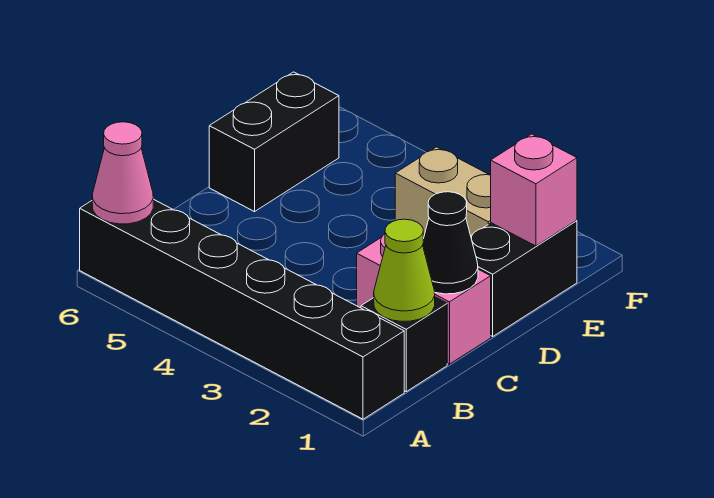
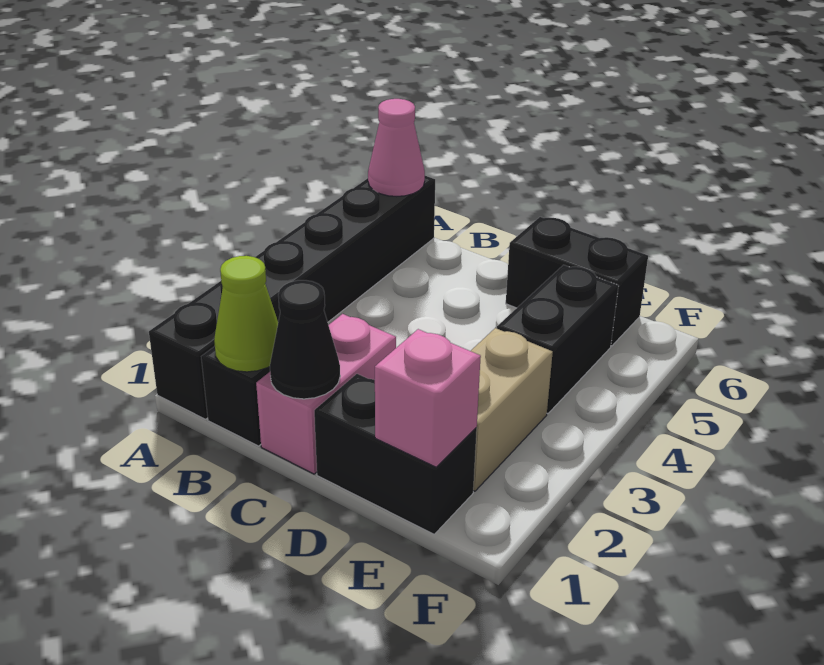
none -> black brick E4:E5 level 1

